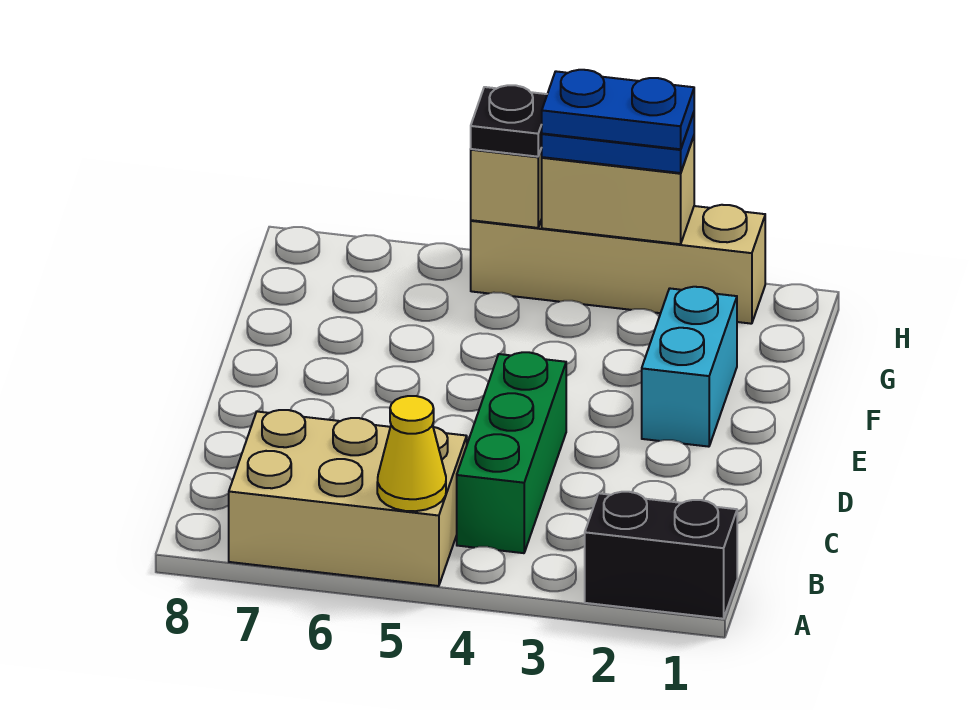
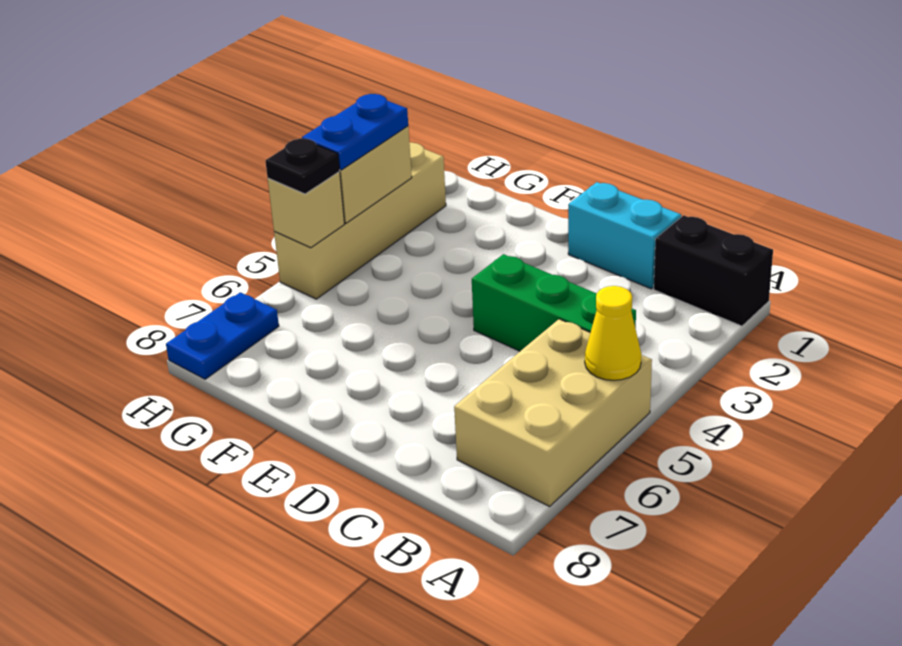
black brick A1:A2 level 1 -> black brick A1:B1 level 1
cyan brick E2:F2 level 1 -> cyan brick C1:D1 level 1
blue plate H3:H4 level 4 -> blue plate H7:H8 level 1

